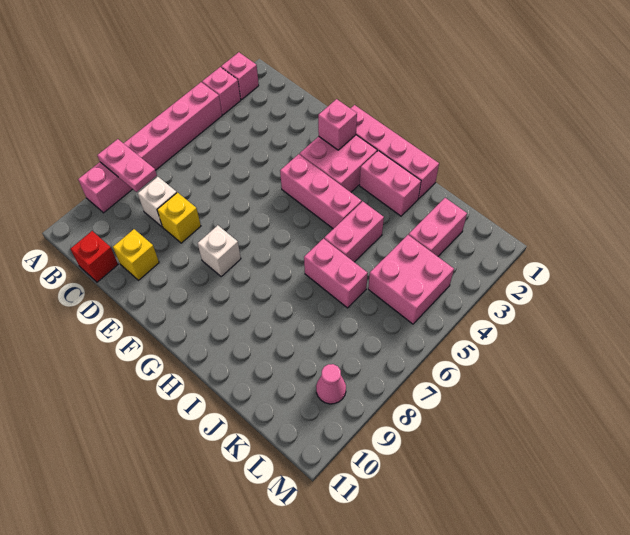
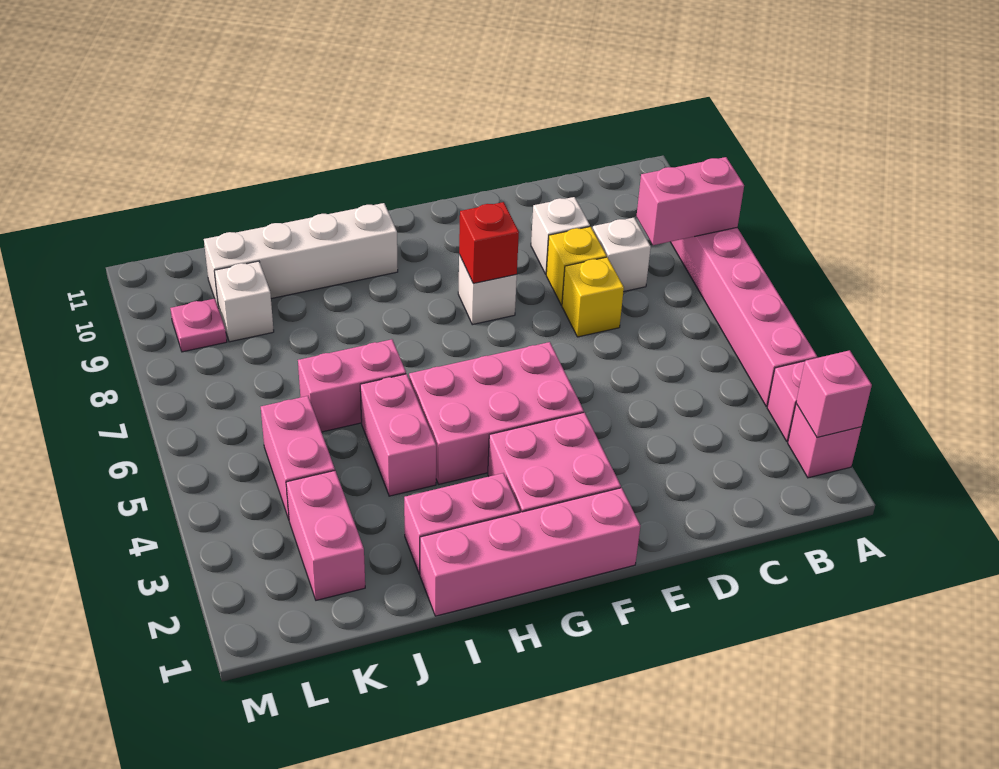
pink plate A8:B8 level 2 -> pink brick A8:B8 level 2
red brick C11 level 1 -> red brick F8 level 2
none -> white brick D9 level 1
yellow brick D10 level 1 -> yellow brick D7 level 1
pink brick F2 level 2 -> pink brick A2 level 2
pink brick F4:H4 level 1 -> pink brick F4:H5 level 1
none -> white brick H10:K10 level 1
pink brick K4:L5 level 1 -> pink brick K4:K5 level 1
none -> white brick K9 level 1
pink cone L9 level 1 -> pink plate L9 level 1

